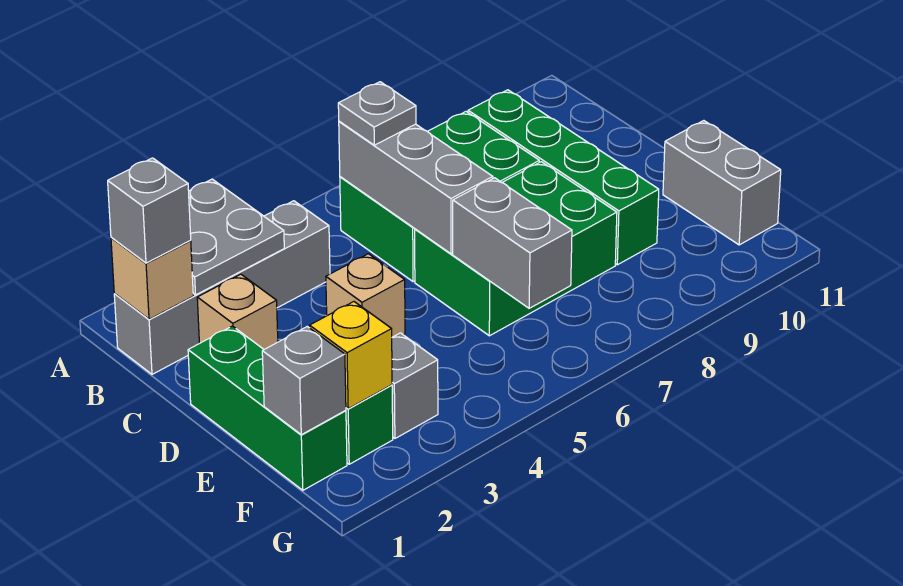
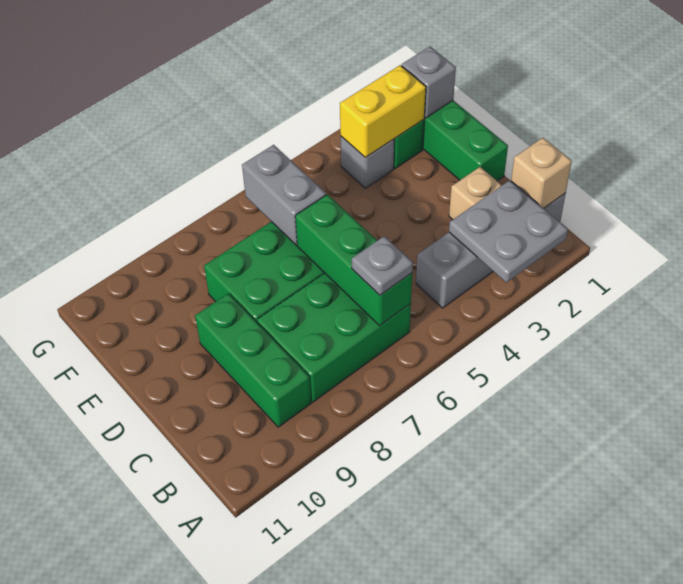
grey brick B1 level 3 -> none
grey brick B6:D6 level 2 -> green brick B6:D6 level 2
green brick B9:E9 level 1 -> green brick B9:D9 level 1
tan brick D4 level 1 -> none
grey brick E11:F11 level 1 -> none
yellow brick F2 level 2 -> yellow brick F2:F3 level 2

